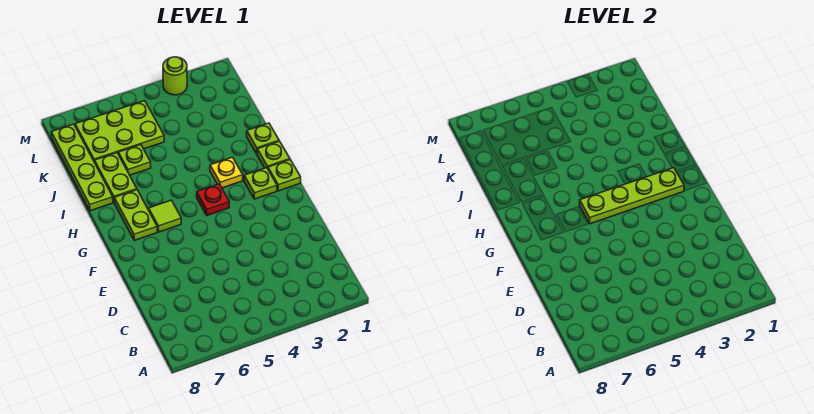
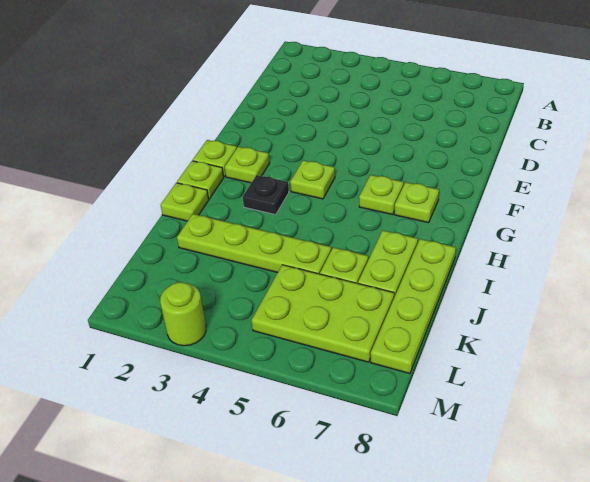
lime plate G2:G5 level 2 -> lime plate J2:J5 level 1
red plate G4 level 1 -> lime plate G4 level 1
lime tile G6 level 1 -> lime plate G6 level 1
lime plate G7:H7 level 1 -> lime plate G7 level 1
yellow plate H3 level 1 -> black plate H3 level 1

